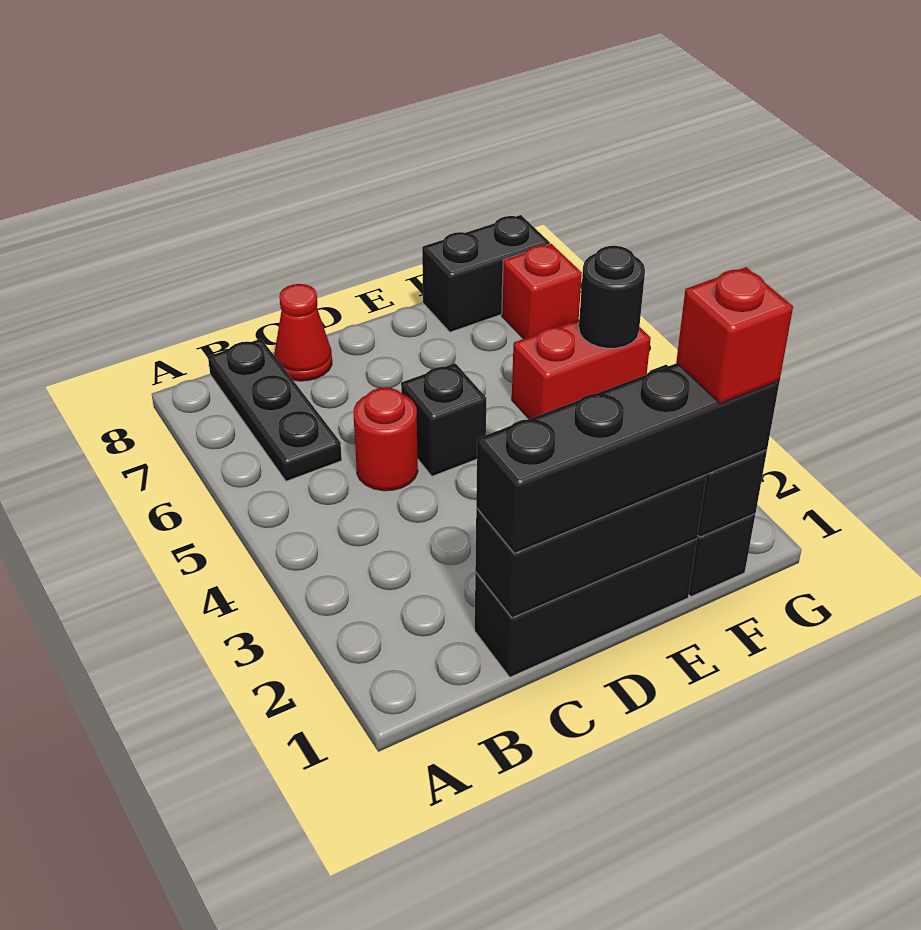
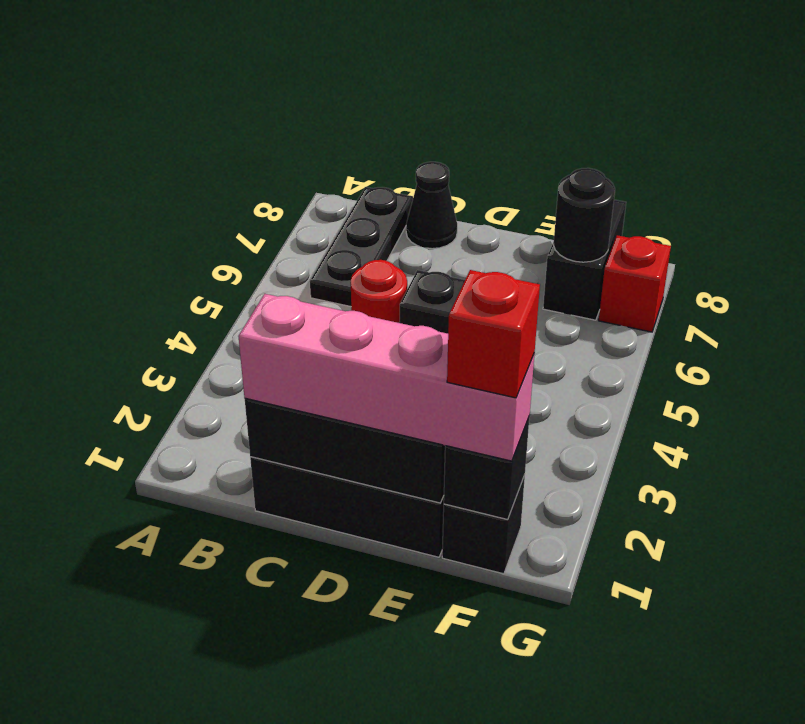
black brick C1:F1 level 3 -> pink brick C1:F1 level 3
red cone C8 level 1 -> black cone C8 level 1
red brick F5:G5 level 1 -> none
black brick F8:G8 level 1 -> black brick F7:F8 level 1
black round brick G5 level 2 -> black round brick F7 level 2

